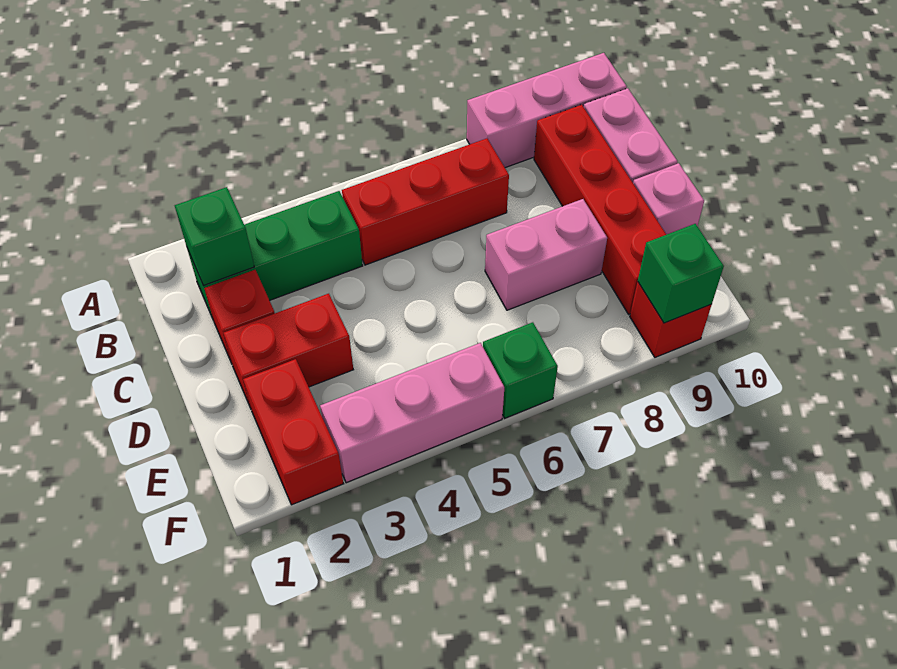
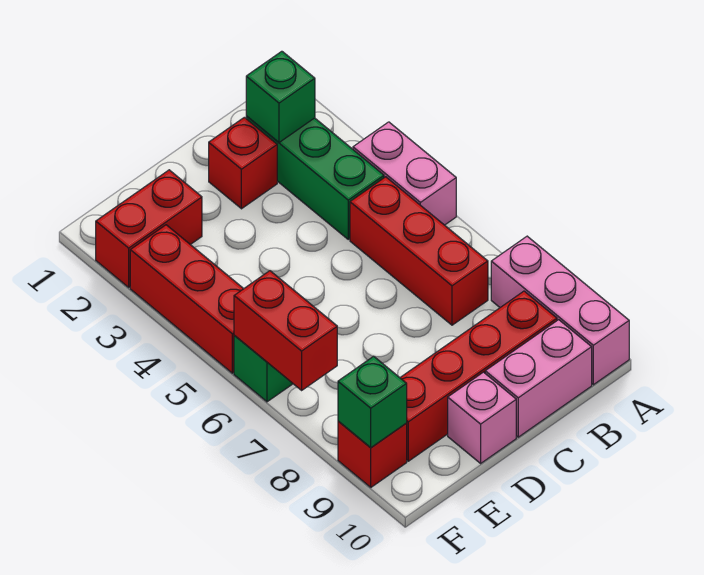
red brick D2:D3 level 1 -> red brick F6:F7 level 2
pink brick D7:D8 level 1 -> pink brick A4:A5 level 1
pink brick F3:F5 level 1 -> red brick F3:F5 level 1

